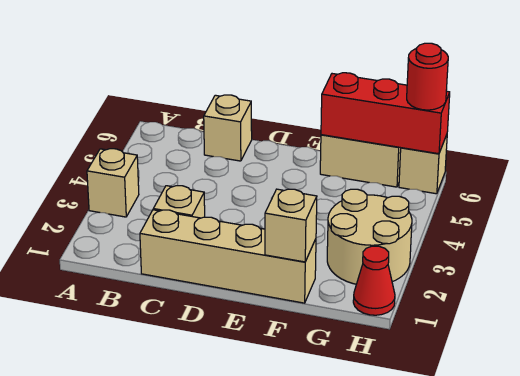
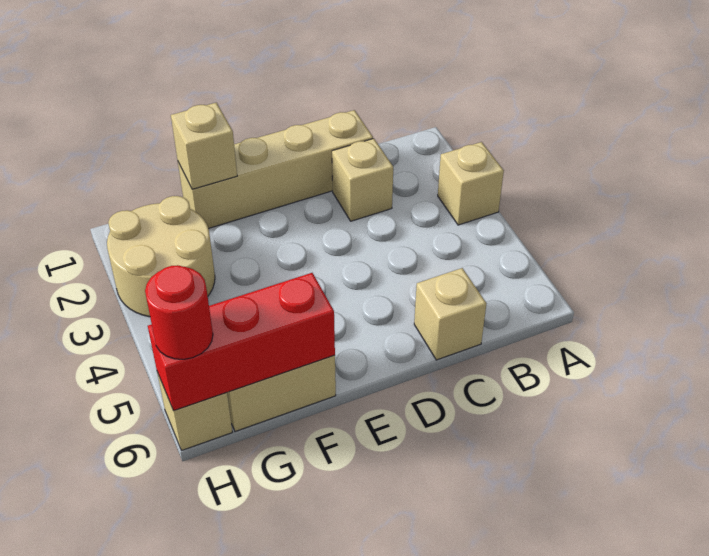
red cone H1 level 1 -> none

